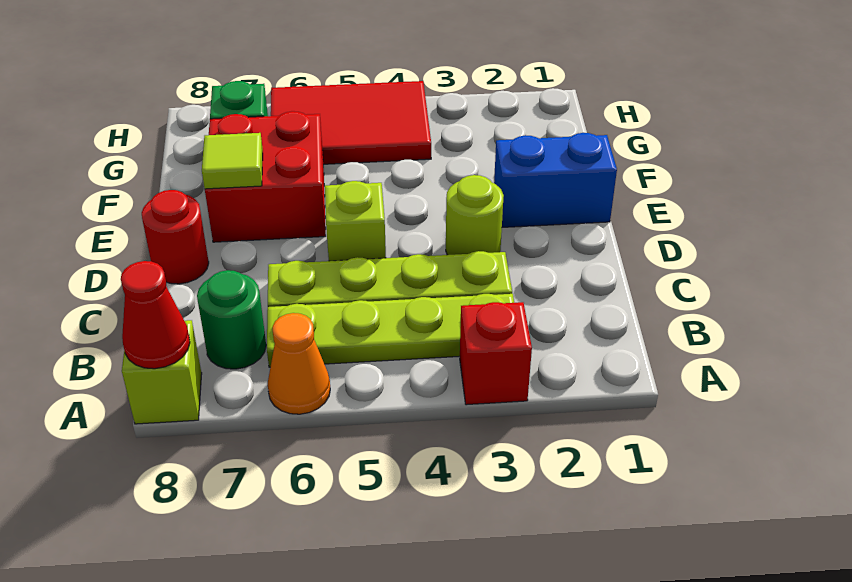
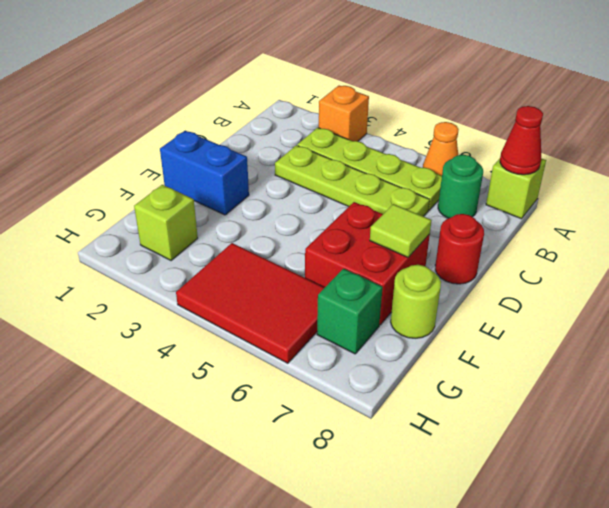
red brick A3 level 1 -> orange brick A3 level 1
lime round brick D3 level 1 -> lime round brick F8 level 1
lime brick D5 level 1 -> lime brick G2 level 1

